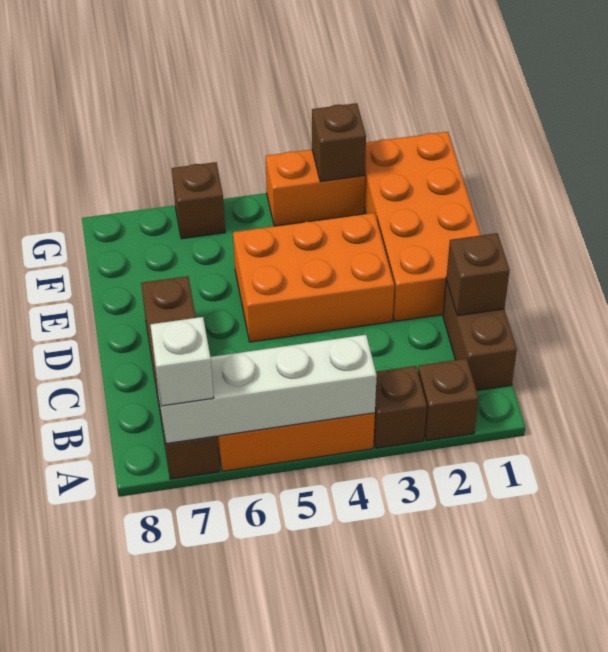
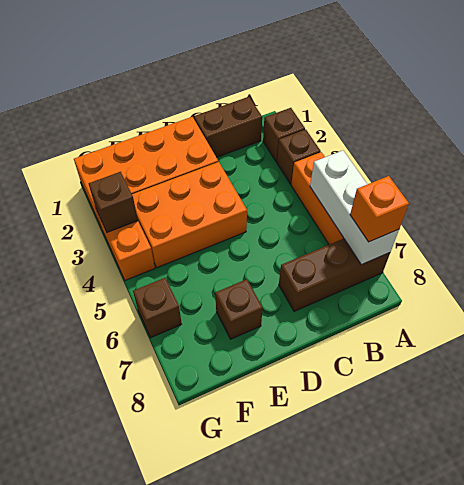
white brick A4:A7 level 2 -> white brick A5:A7 level 2
brown brick A7:D7 level 1 -> brown brick A7:C7 level 1
white brick A7 level 3 -> orange brick A7 level 3
brown brick C1 level 2 -> brown brick E7 level 1
orange brick D3:E5 level 1 -> orange brick D3:F4 level 1

